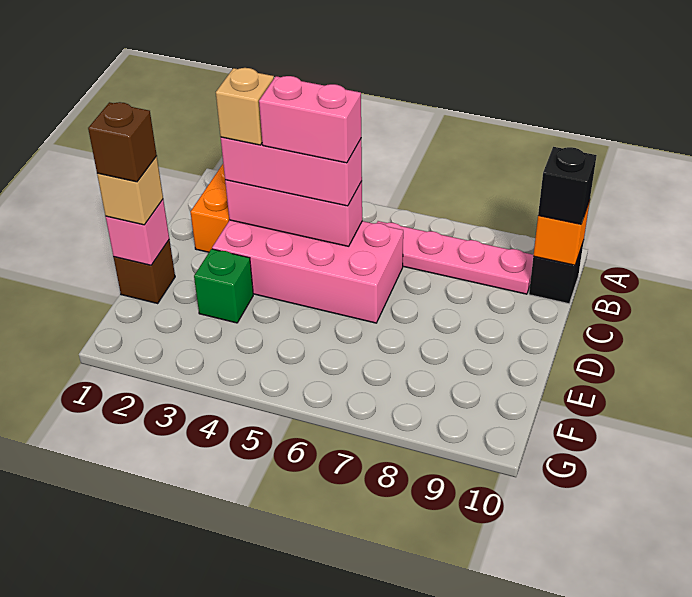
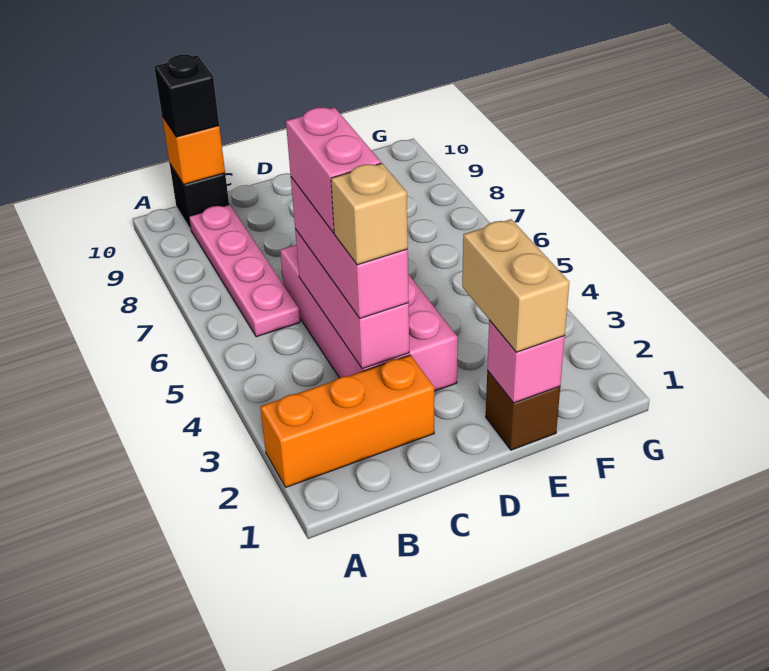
tan brick E1 level 3 -> tan brick E1:E2 level 3
brown brick E1 level 4 -> none
green brick E3 level 1 -> none

